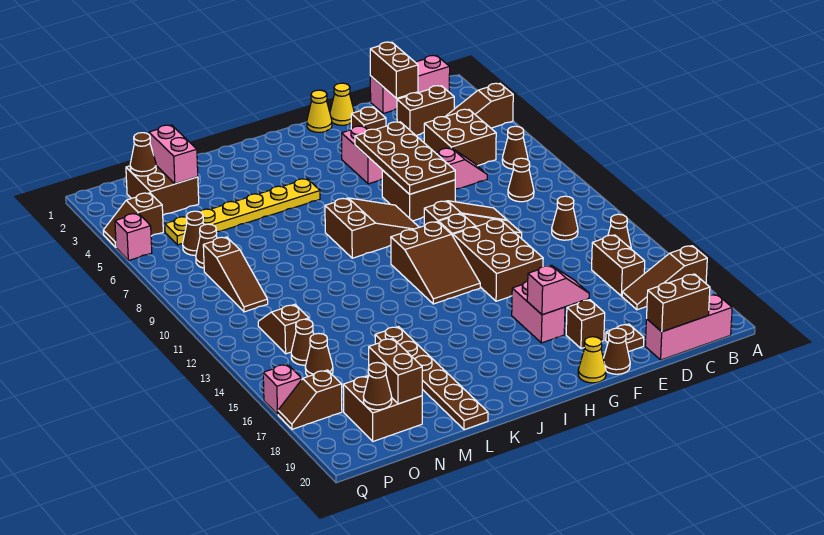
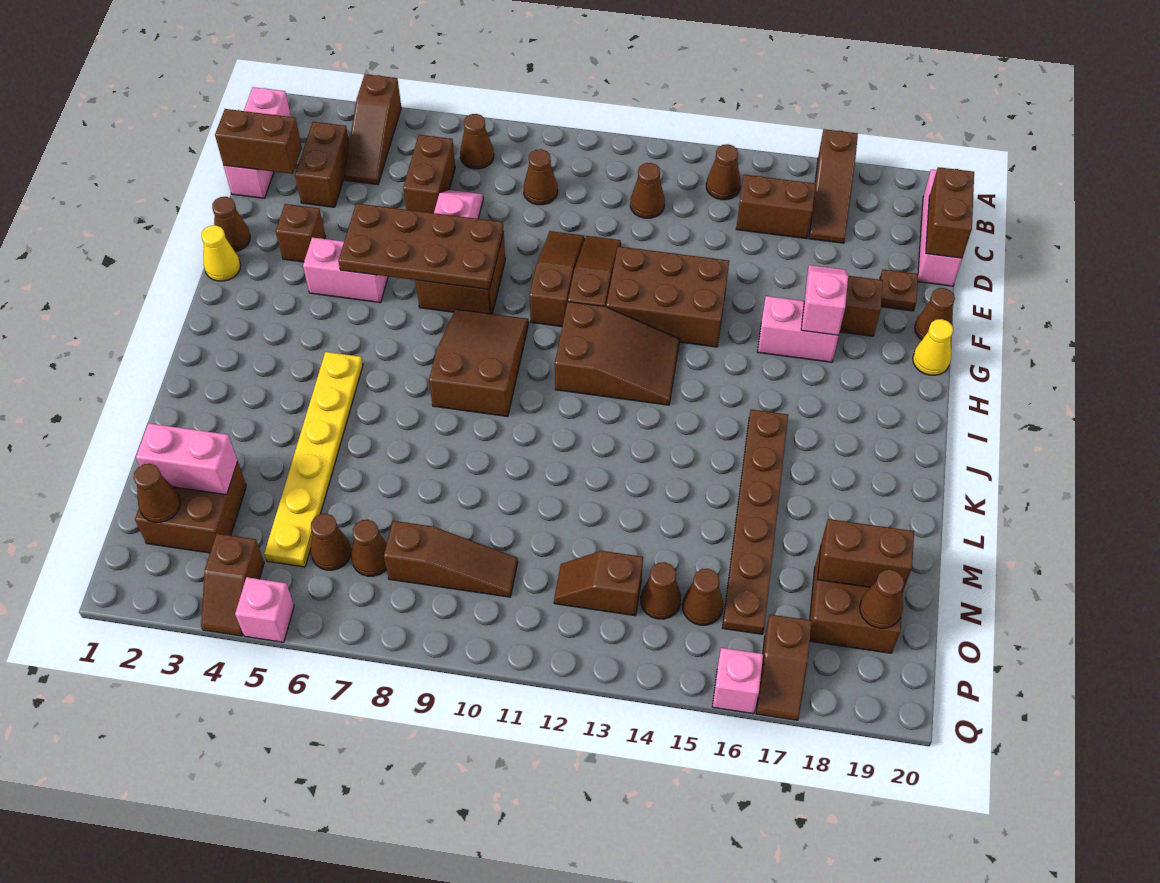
brown brick C5:D6 level 1 -> brown brick C6:D6 level 1
yellow cone F1 level 1 -> brown cone F1 level 1
brown plate L15:L20 level 1 -> brown plate J16:O16 level 1

